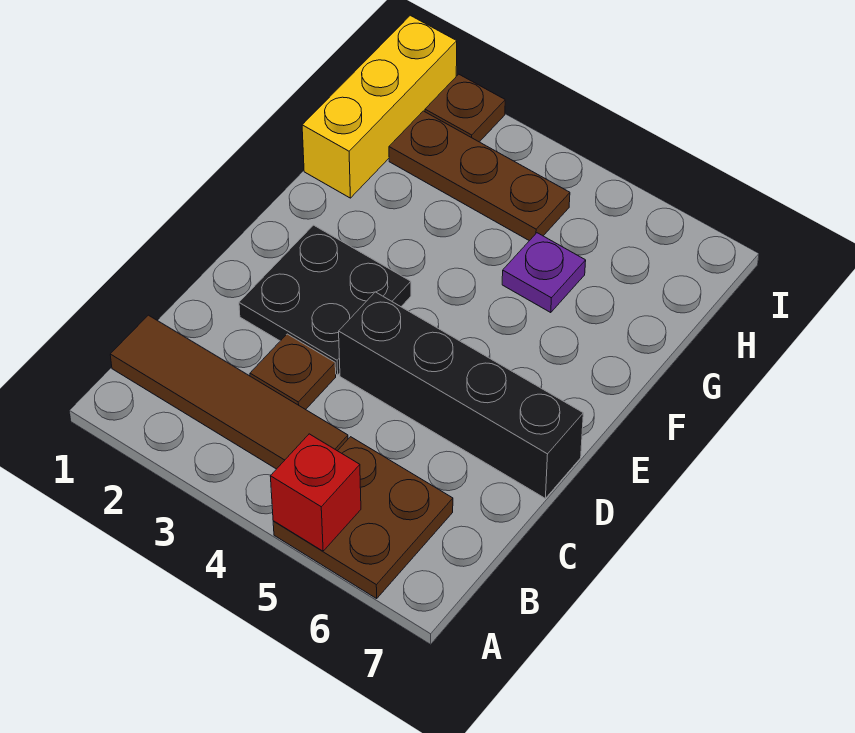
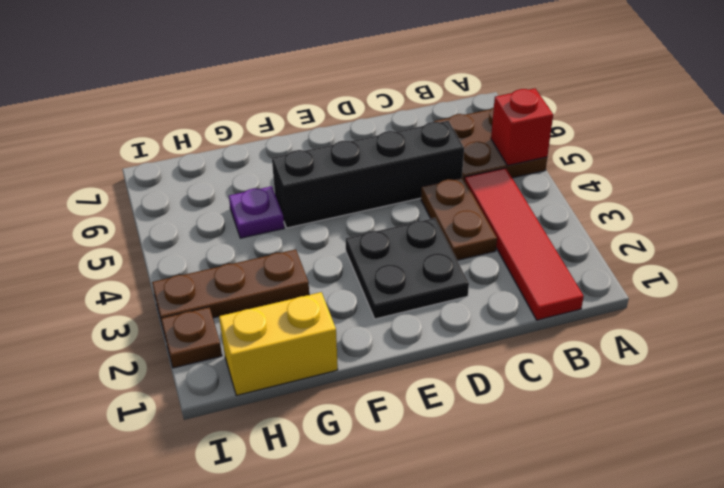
brown tile B1:B4 level 1 -> red tile B1:B4 level 1
brown plate C3 level 1 -> brown plate C3:C4 level 1
black brick D4:D7 level 1 -> black brick C5:F5 level 1
yellow brick G1:I1 level 1 -> yellow brick G1:H1 level 1
brown plate H2:H4 level 1 -> brown plate G3:I3 level 1

